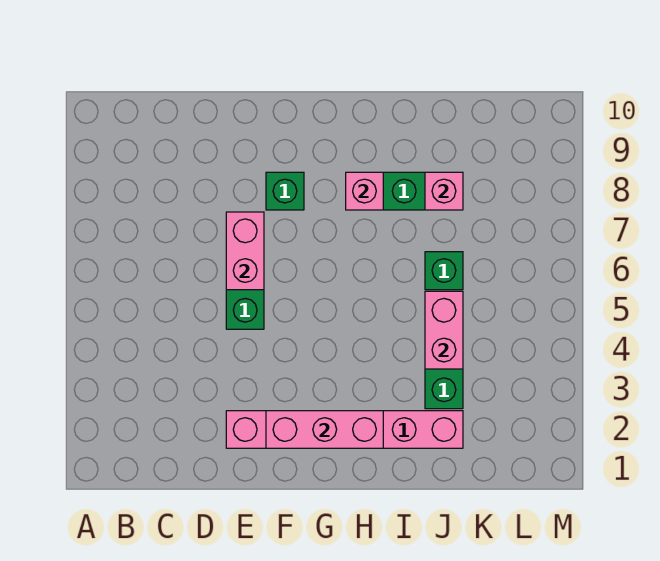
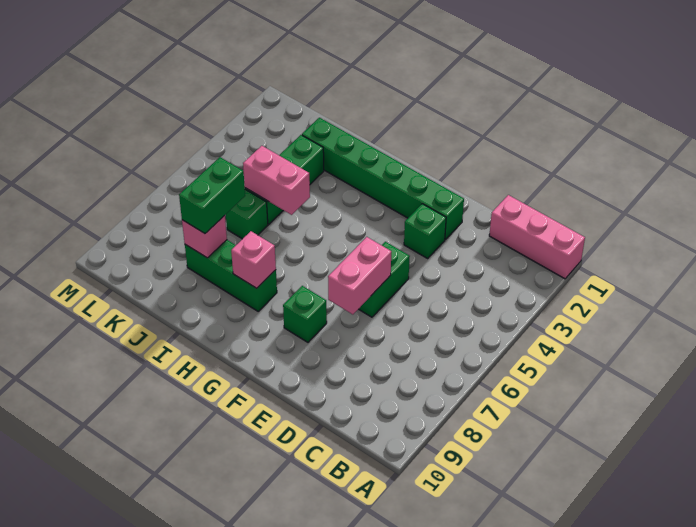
pink brick E2:J2 level 1 -> green brick E2:J2 level 1
none -> green brick E3 level 1
pink brick F2:H2 level 2 -> pink brick A1:C1 level 1
pink brick J4:J5 level 2 -> pink brick I5:J5 level 2
none -> green brick J7:J8 level 3

